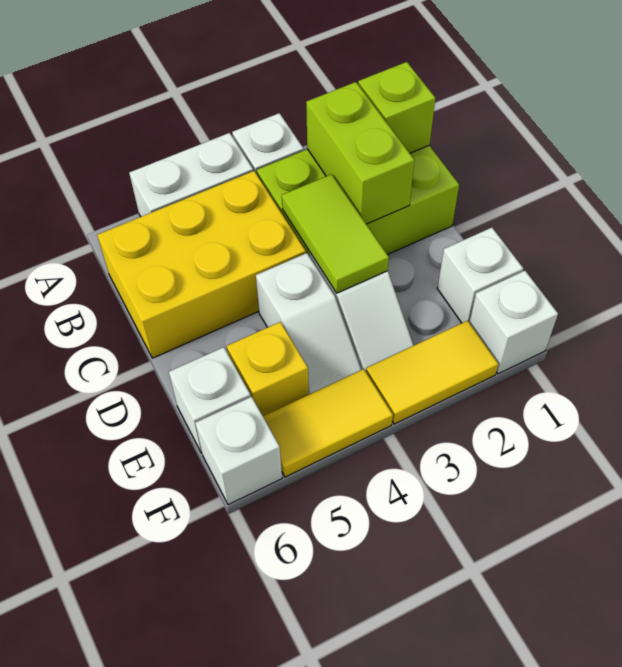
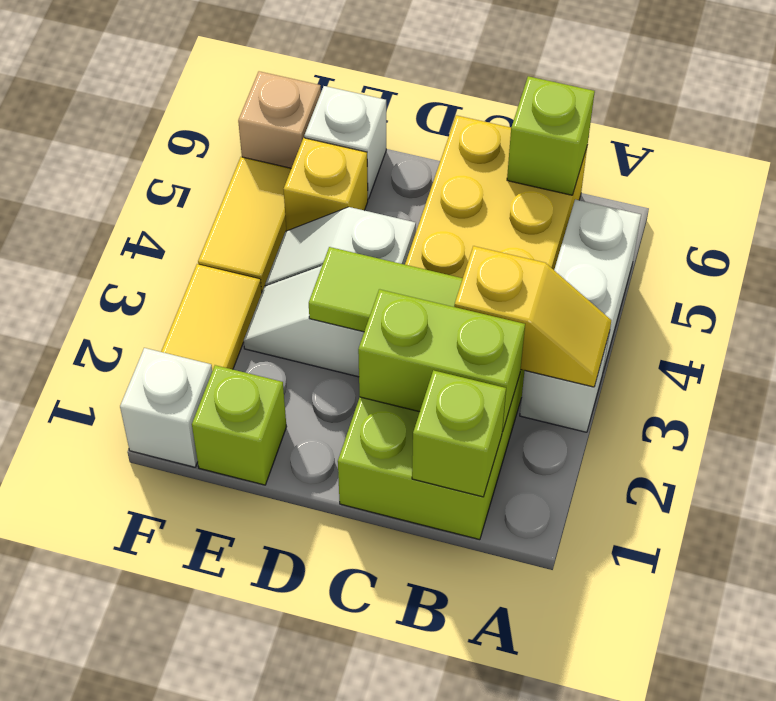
none -> yellow slope A3:B3 level 2 top B
none -> lime brick B6 level 2
white brick E1 level 1 -> lime brick E1 level 1
white brick F6 level 1 -> tan brick F6 level 1

